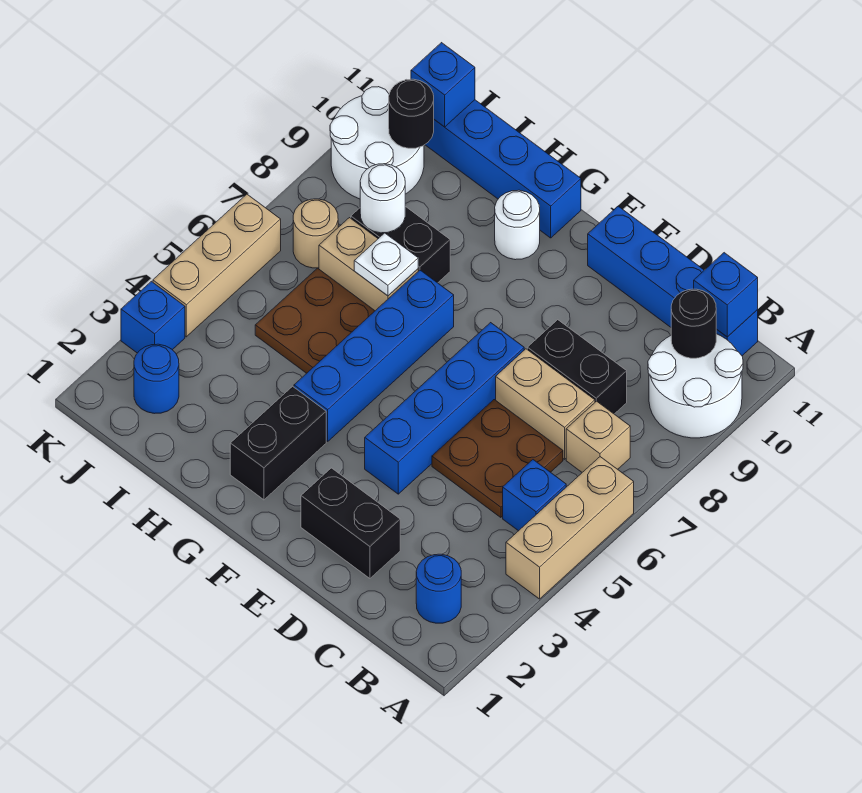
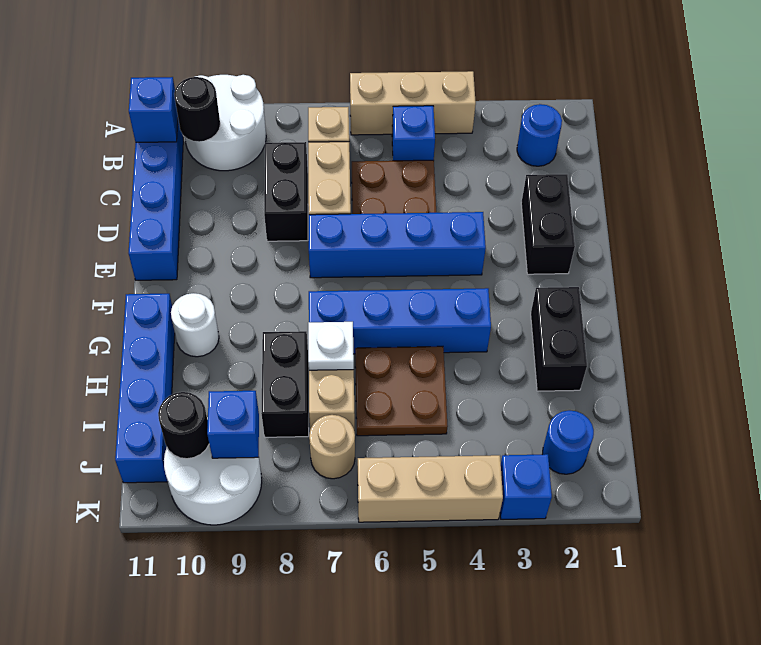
black brick G2:G3 level 1 -> black brick G2:H2 level 1
white round brick I8 level 2 -> none
blue brick J11 level 2 -> blue brick J9 level 2

